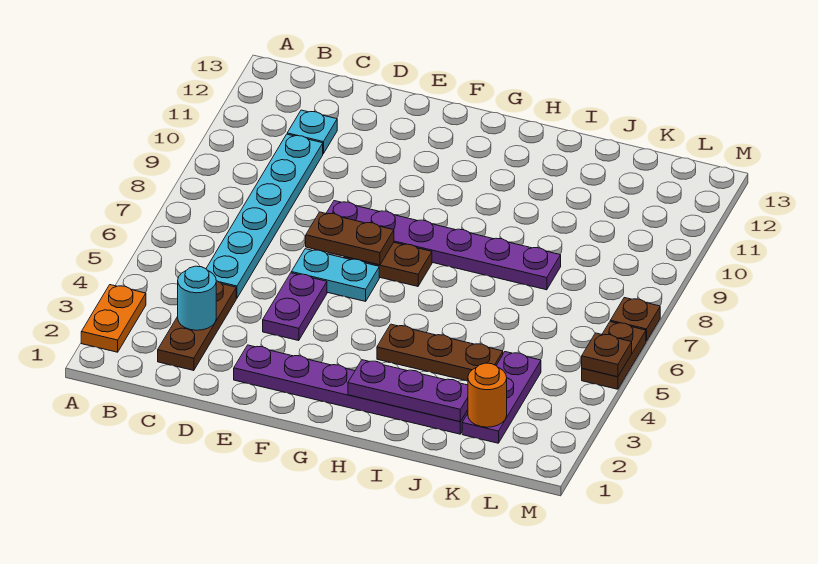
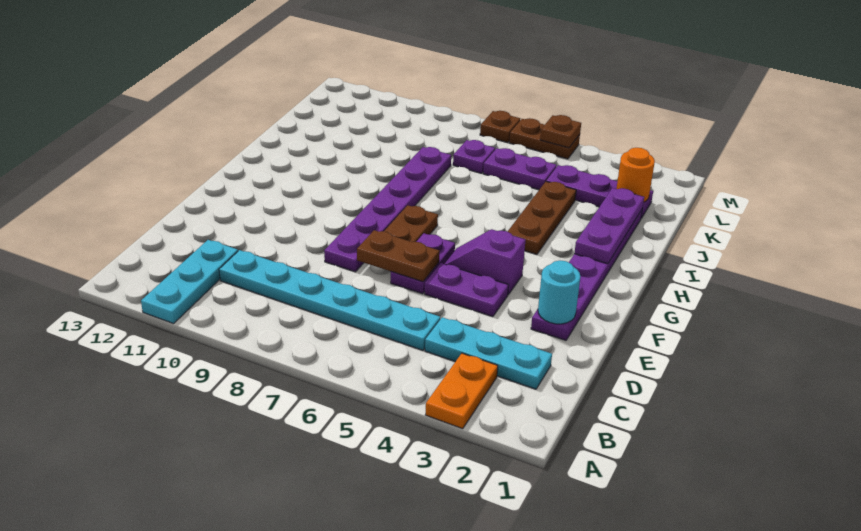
orange plate A2:A3 level 1 -> orange plate A3:B3 level 1
brown plate C2:C4 level 1 -> cyan plate C2:C4 level 1
cyan round brick C3 level 2 -> cyan round brick E2 level 2
cyan plate C11 level 1 -> cyan plate A11:C11 level 1
cyan plate E6:F6 level 1 -> purple plate E6:F6 level 1
brown plate E7:F7 level 2 -> brown plate E6:E7 level 2
none -> purple slope F4:F5 level 1 top 4
none -> purple plate K5:K6 level 1
none -> purple plate K7 level 1

